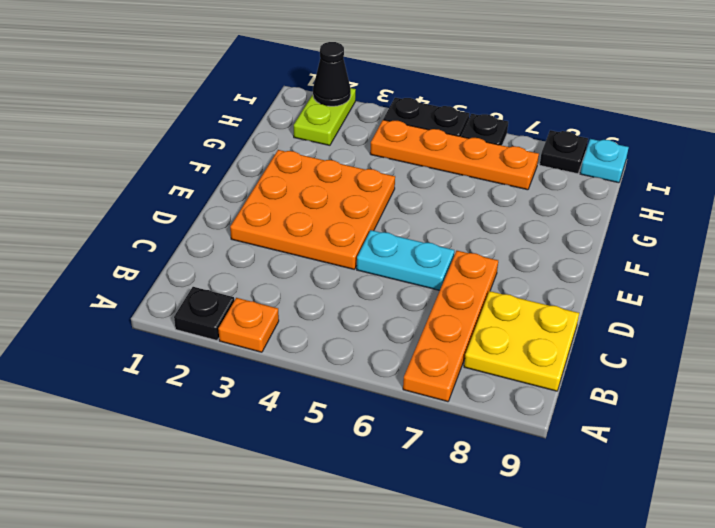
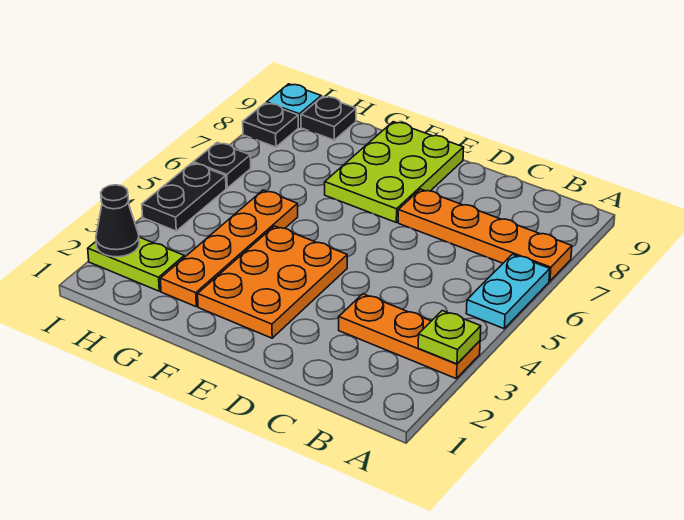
black plate A2 level 1 -> black plate H9 level 1
orange plate A3 level 1 -> orange plate A3:C3 level 1
none -> lime plate A3 level 2
yellow plate B8:C9 level 1 -> none
orange plate D2:F4 level 1 -> orange plate E2:F4 level 1
cyan plate D5:D6 level 1 -> cyan plate A5:A6 level 1
none -> lime plate E7:F9 level 1
orange plate H4:H7 level 1 -> orange plate G2:G5 level 1

